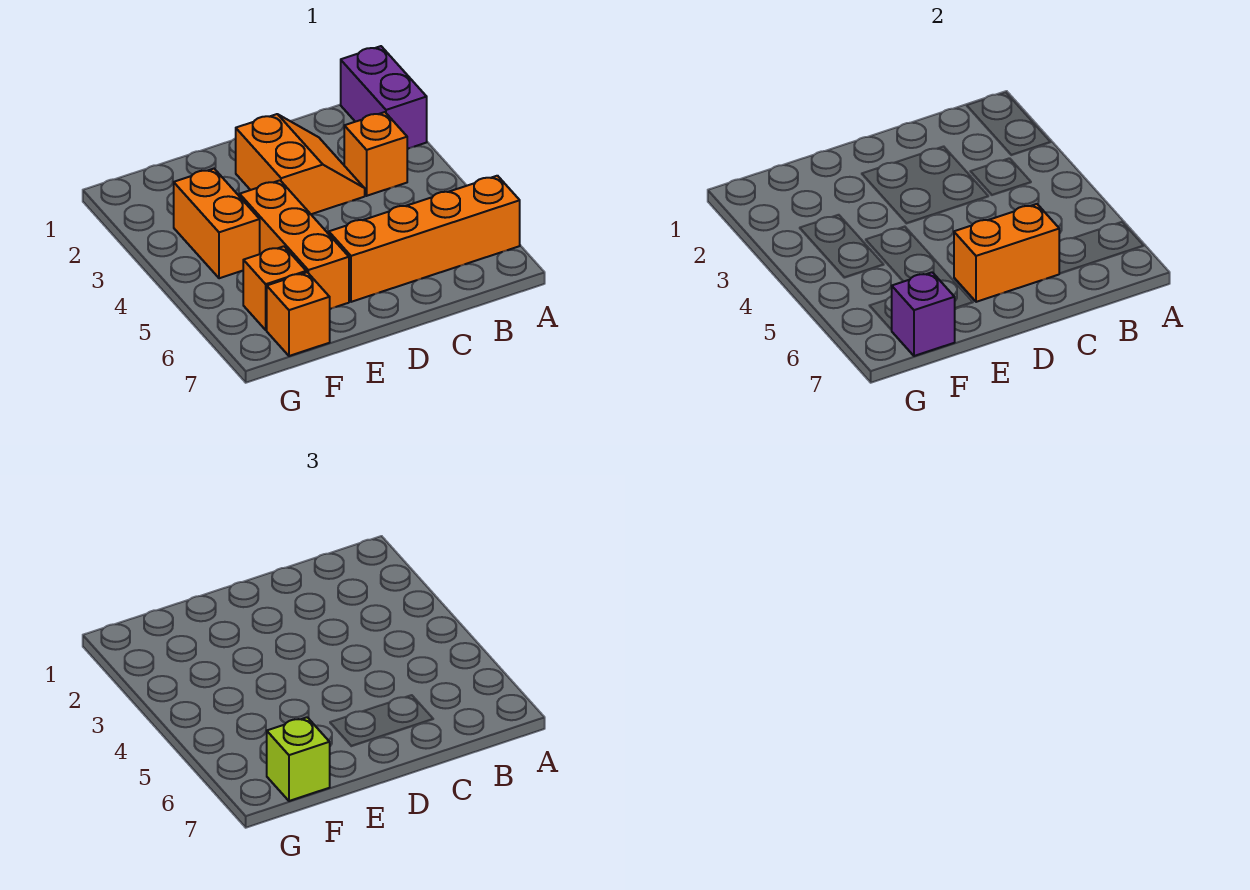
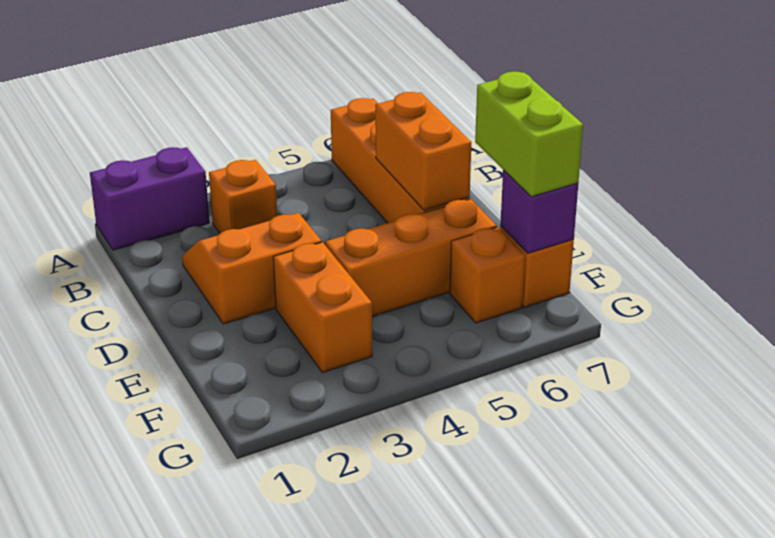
orange brick F3:F4 level 1 -> orange brick E3:F3 level 1
lime brick F7 level 3 -> lime brick E7:F7 level 3

